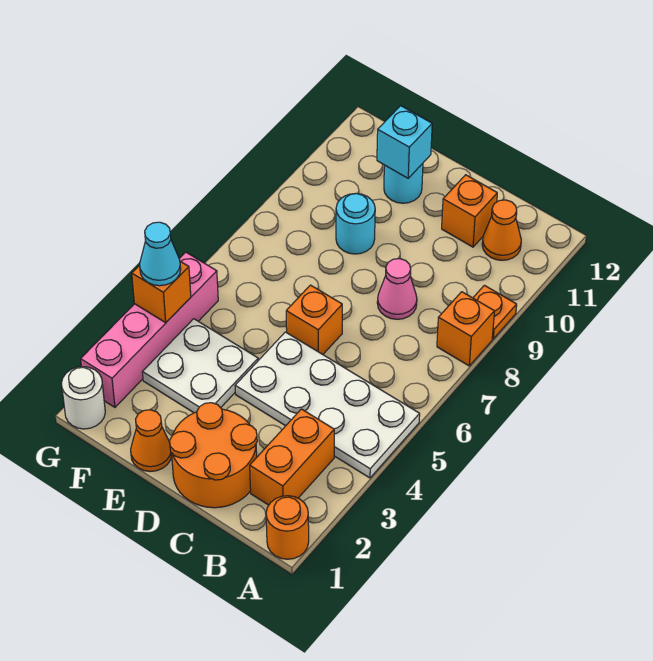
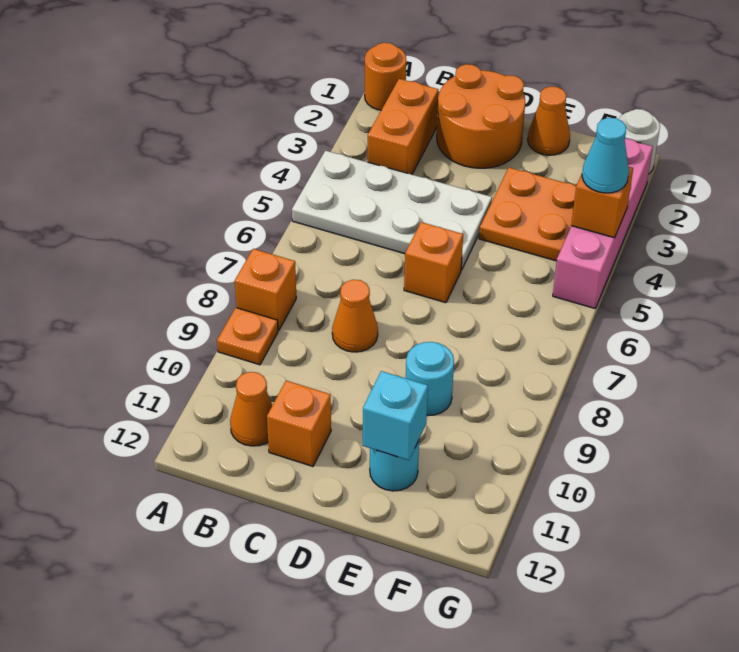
pink cone C8 level 1 -> orange cone C8 level 1
white plate E3:F4 level 1 -> orange plate E3:F4 level 1

